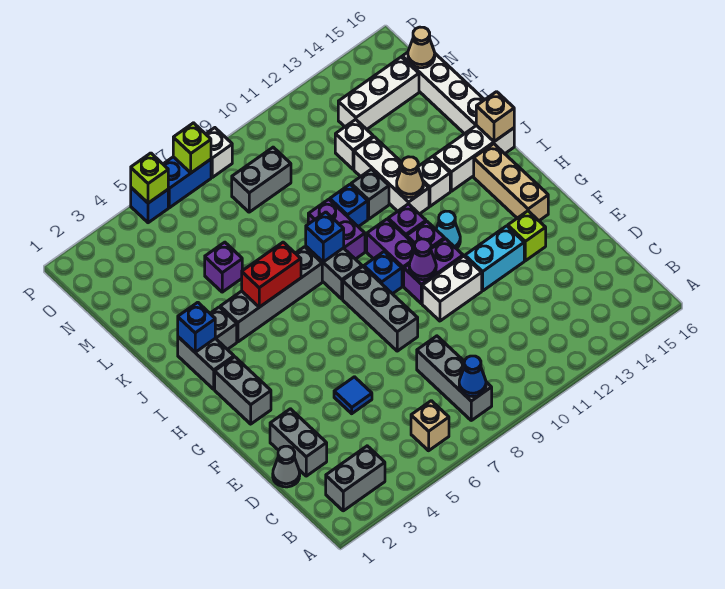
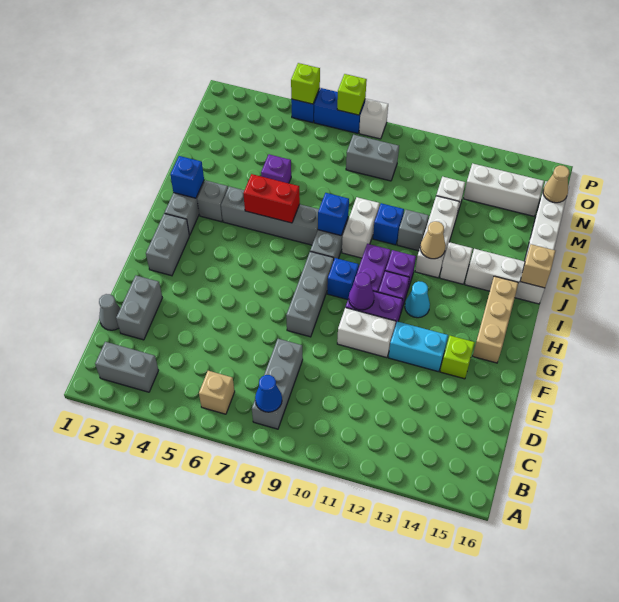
blue tile E5 level 1 -> none
purple brick J9:K9 level 1 -> white brick J9:K9 level 1

